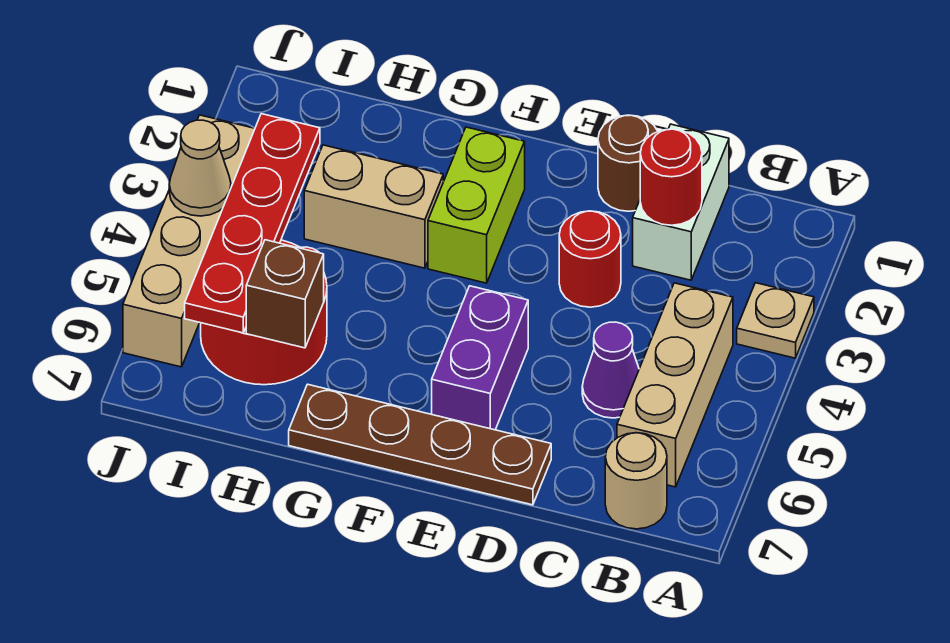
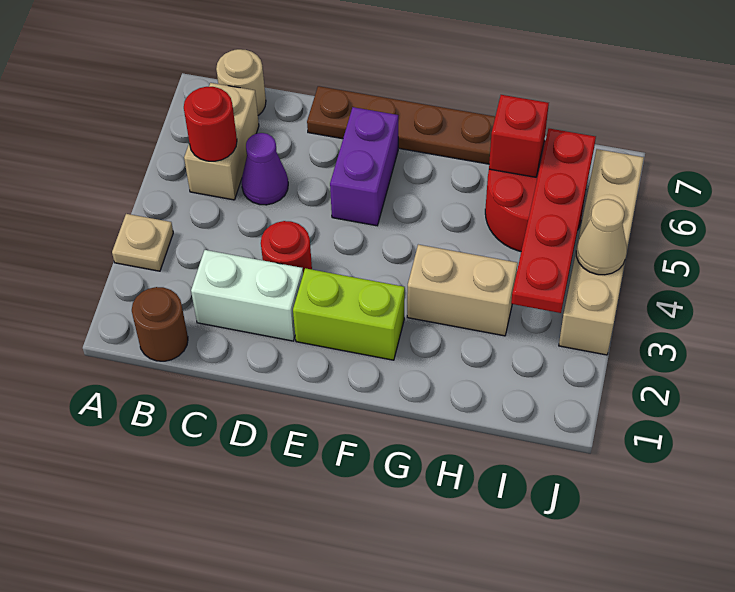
tan brick B4:B6 level 1 -> tan brick B5:B6 level 1
white brick C1:C2 level 1 -> white brick C2:D2 level 1
red round brick C2 level 2 -> red round brick B5 level 2
brown round brick D1 level 1 -> brown round brick B1 level 1
lime brick F2:F3 level 1 -> lime brick E2:F2 level 1
brown brick H6 level 2 -> red brick H6 level 2

